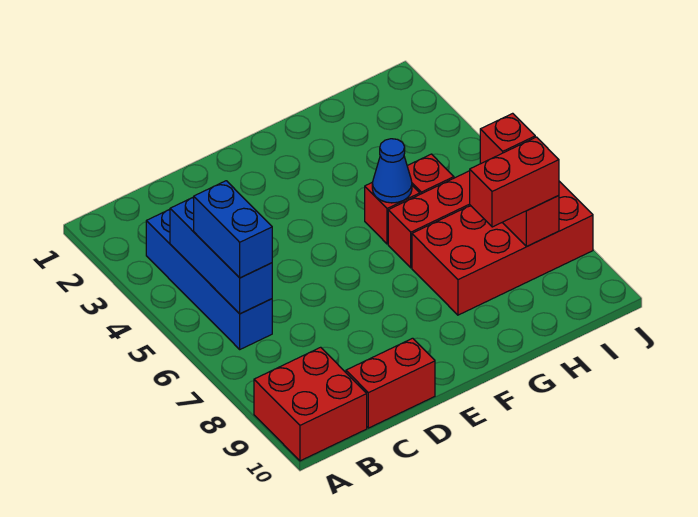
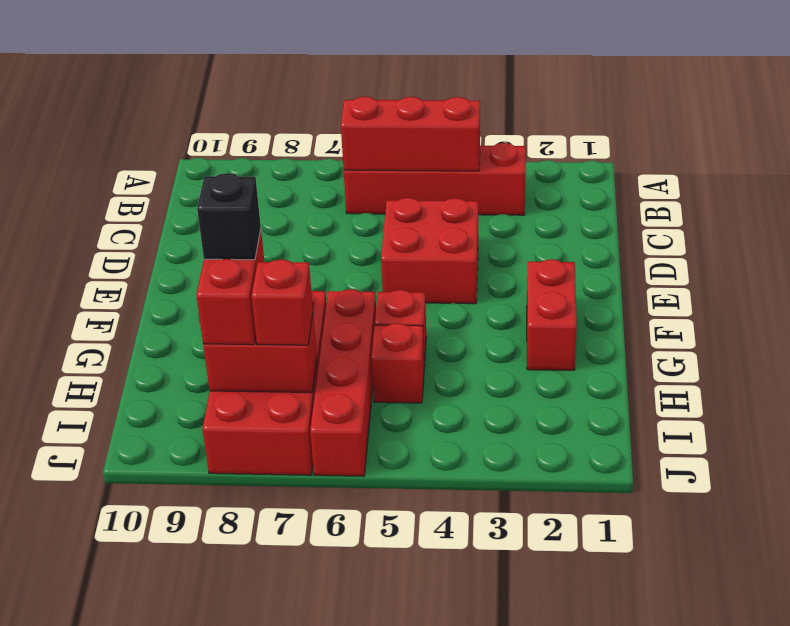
red brick A9:B10 level 1 -> red brick D4:E5 level 1
blue brick B3:B6 level 1 -> red brick B3:B6 level 1
blue brick B4:B6 level 2 -> red brick B4:B6 level 2
blue brick B5:B6 level 3 -> none
red brick C10:D10 level 1 -> red brick F2:G2 level 1
blue cone G5 level 2 -> none
none -> black brick H8 level 4

